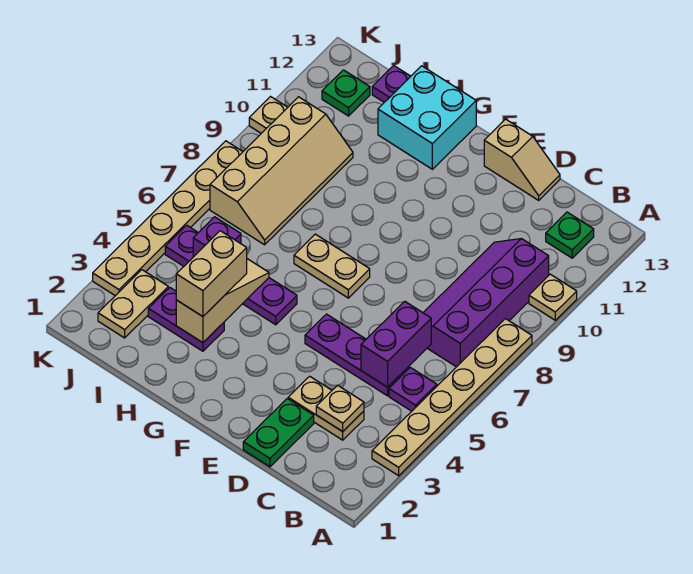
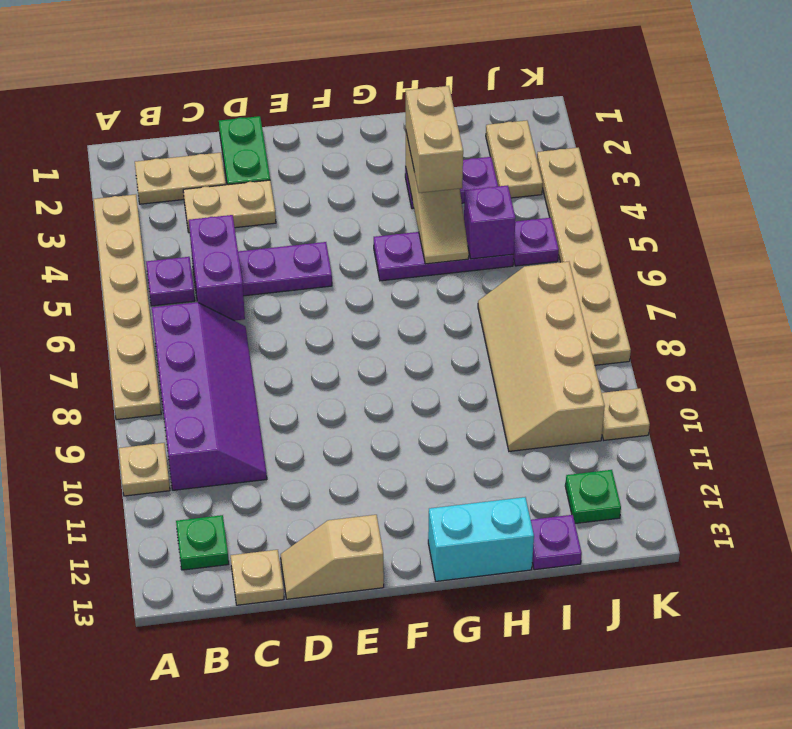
tan plate C3 level 2 -> tan plate C13 level 1
tan plate F7:G7 level 1 -> tan plate B2:C2 level 1
cyan brick G12:H13 level 1 -> cyan brick G13:H13 level 1

